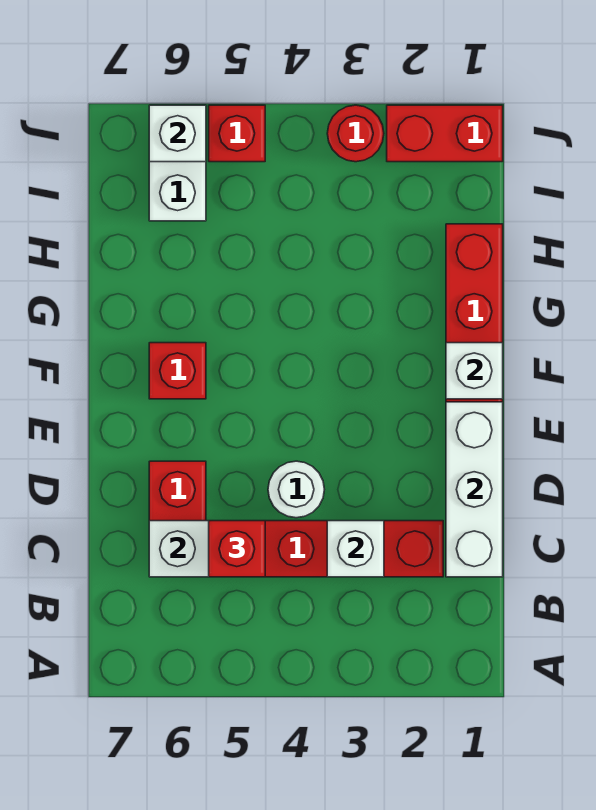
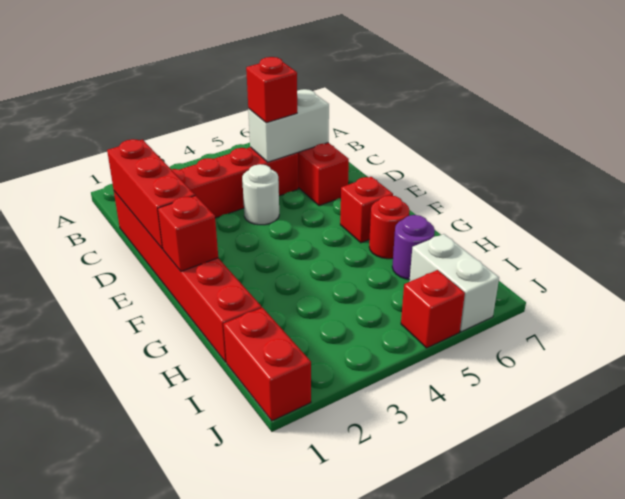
white brick C1:E1 level 2 -> red brick C1:E1 level 2
white brick C3 level 2 -> none
white brick F1 level 2 -> red brick F1 level 2
none -> purple round brick H6 level 1
red brick J1:J2 level 1 -> red brick I1:J1 level 1
red round brick J3 level 1 -> red round brick G6 level 1
white brick J6 level 2 -> none

